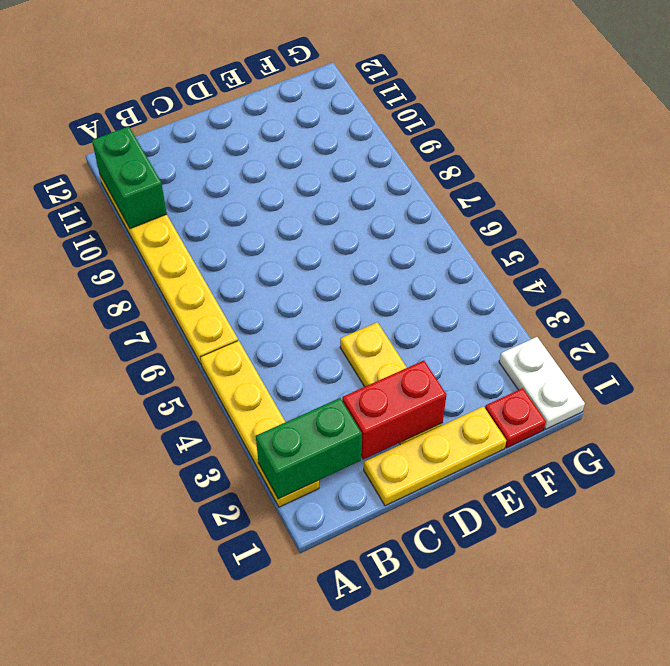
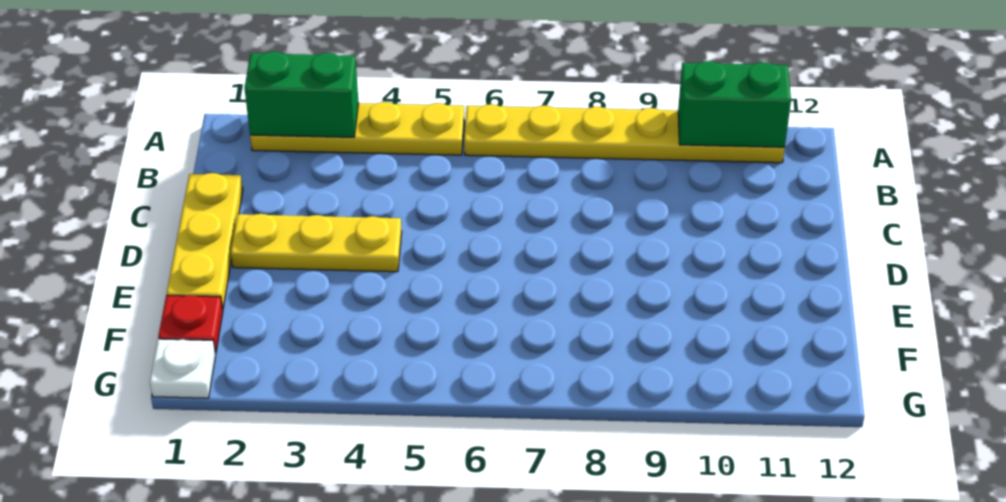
green brick A2:B2 level 2 -> green brick A2:A3 level 2
red brick C2:D2 level 2 -> none
white plate G1:G2 level 1 -> white plate G1 level 1

